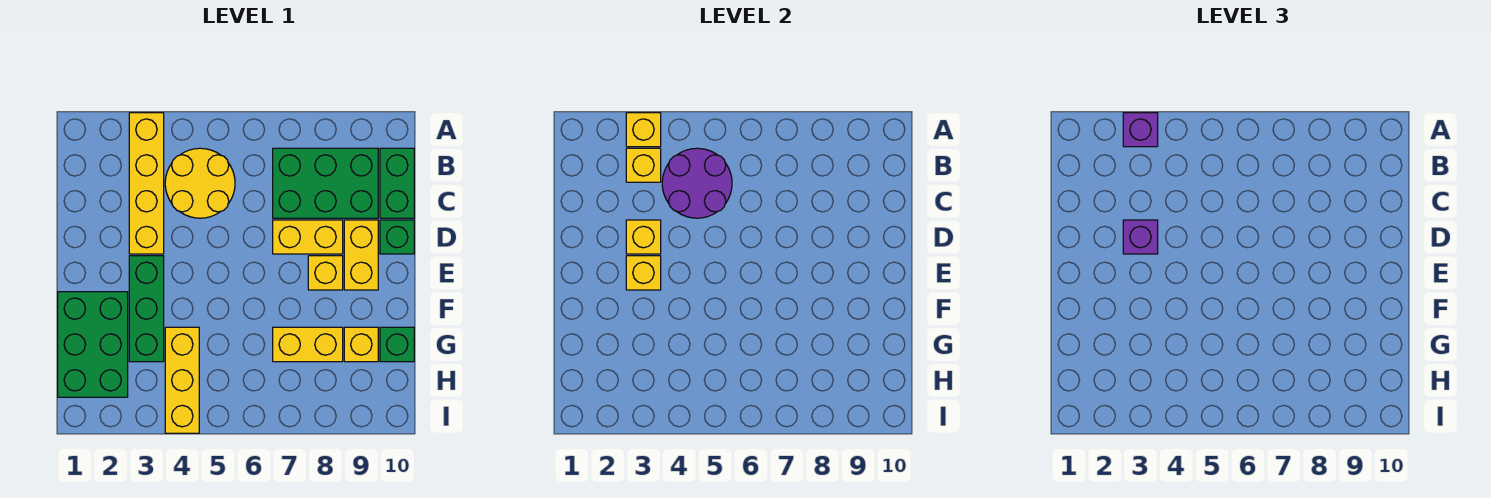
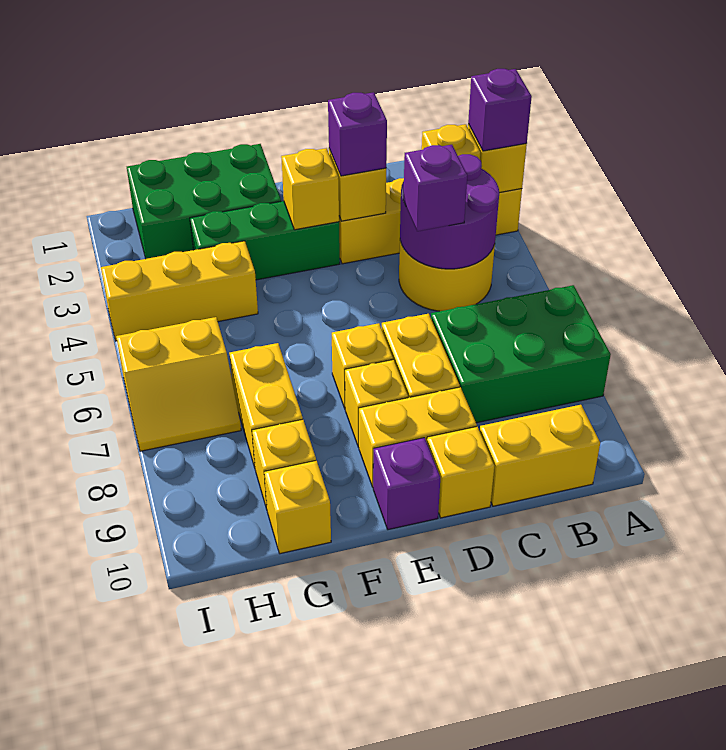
green brick B7:C9 level 1 -> green brick A7:C8 level 1
green brick B10:C10 level 1 -> yellow brick B10:C10 level 1
none -> purple brick C5 level 3
green brick D10 level 1 -> yellow brick D10 level 1
none -> yellow brick E7 level 1
none -> purple brick E10 level 1
green brick G10 level 1 -> yellow brick G10 level 1
none -> yellow slope H6:I7 level 1 top 6

